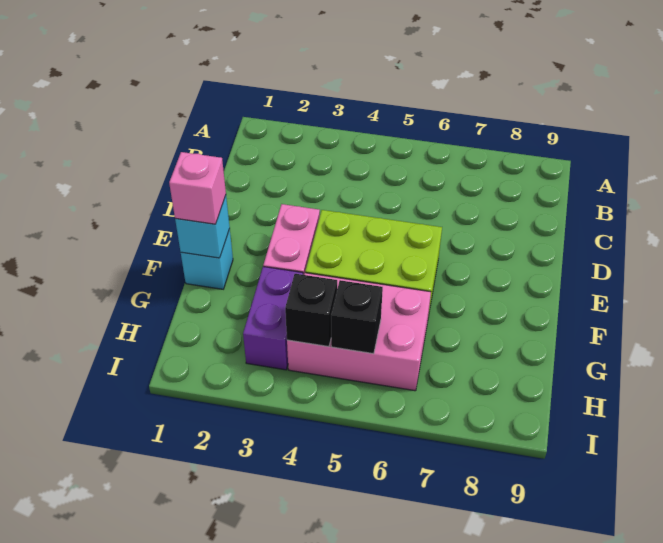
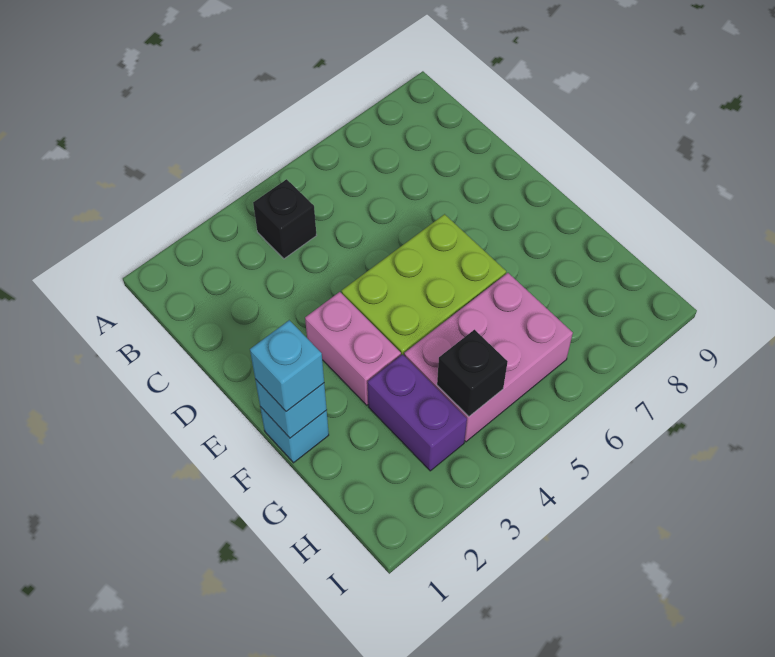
pink brick F1 level 3 -> cyan brick F1 level 3
black brick H5 level 2 -> black brick B4 level 1

